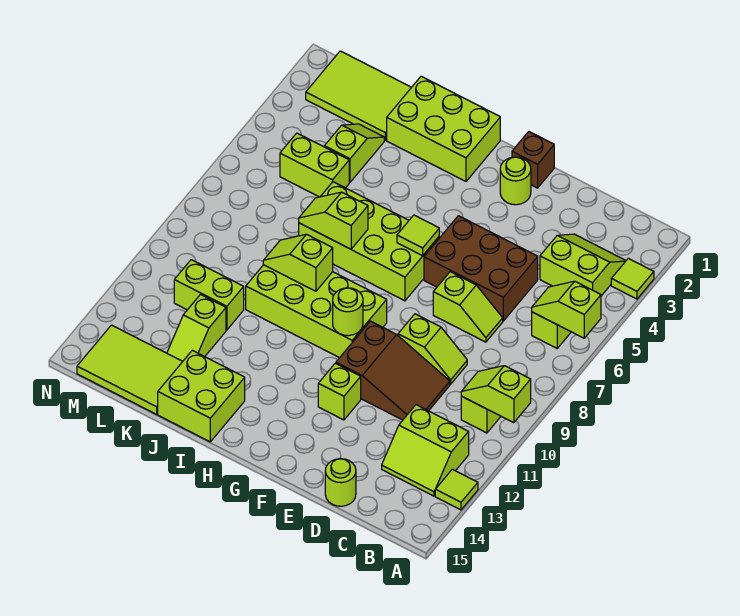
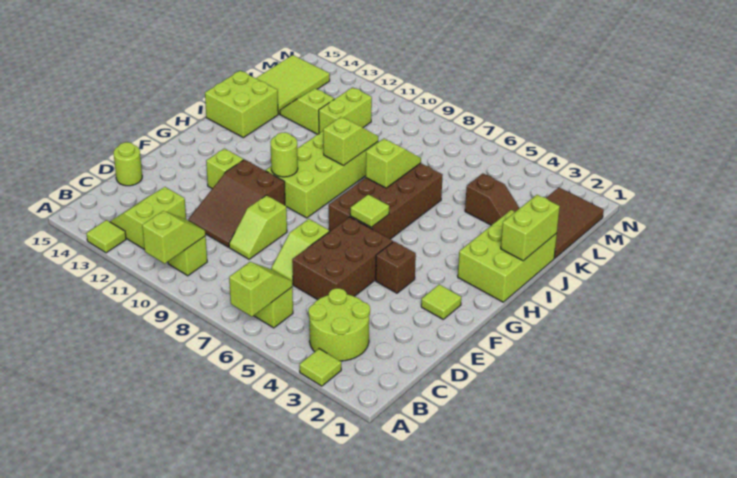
lime slope B3:C4 level 1 top 4 -> lime round brick B3:C4 level 1
brown brick F1 level 1 -> brown brick F4 level 1
lime round brick F2 level 1 -> lime tile F2 level 1
lime brick G6:J7 level 1 -> brown brick G6:J7 level 1
lime tile K1:M2 level 1 -> brown tile K1:M2 level 1
lime slope K3:K4 level 1 top 4 -> brown slope K3:K4 level 1 top 4
lime brick K5:L5 level 1 -> lime brick I1:J1 level 2

